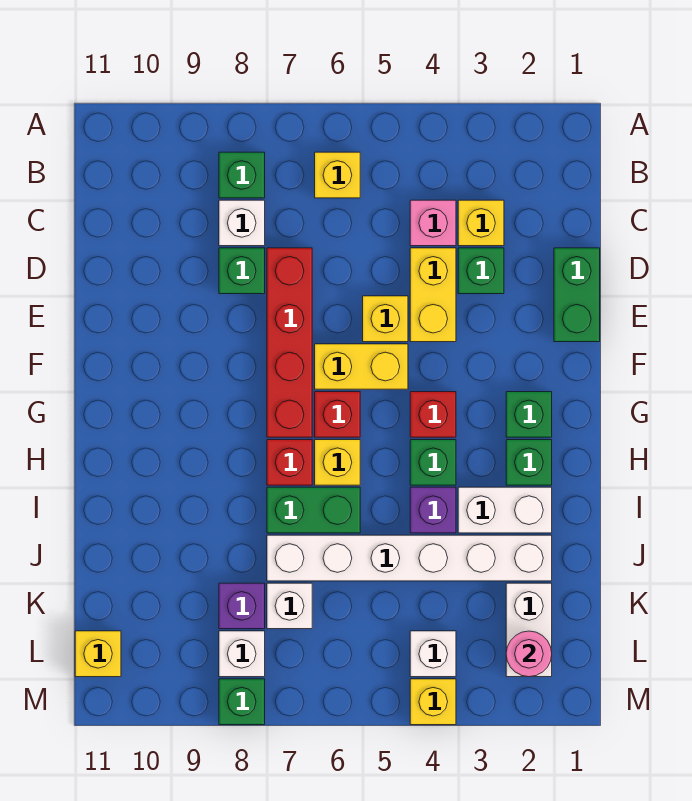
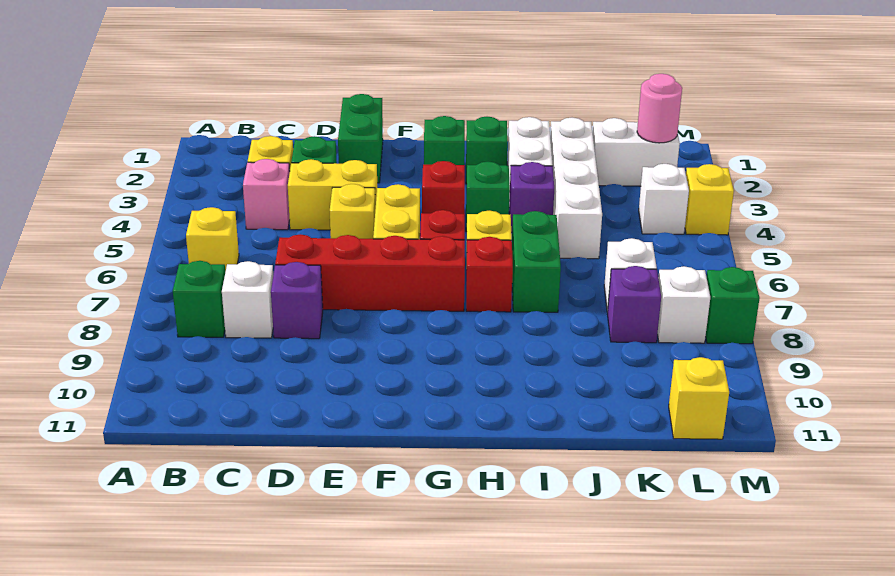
green brick D1:E1 level 1 -> green brick E1:E2 level 1
green brick D8 level 1 -> purple brick D8 level 1
white brick J2:J7 level 1 -> white brick J2:J5 level 1

